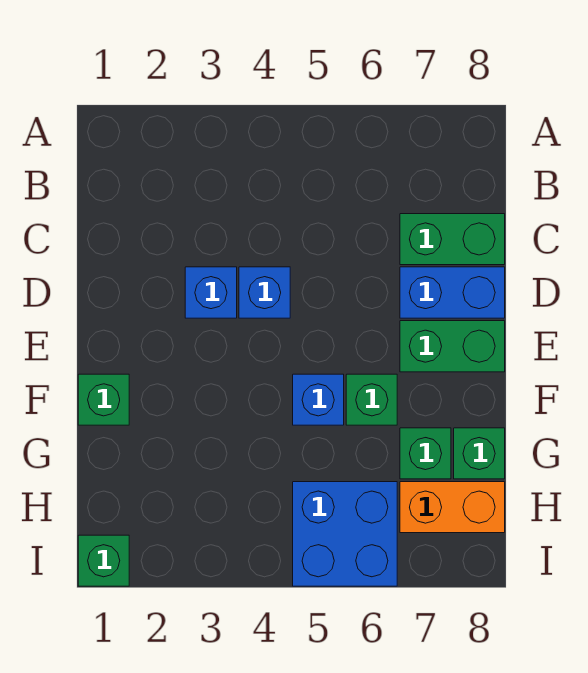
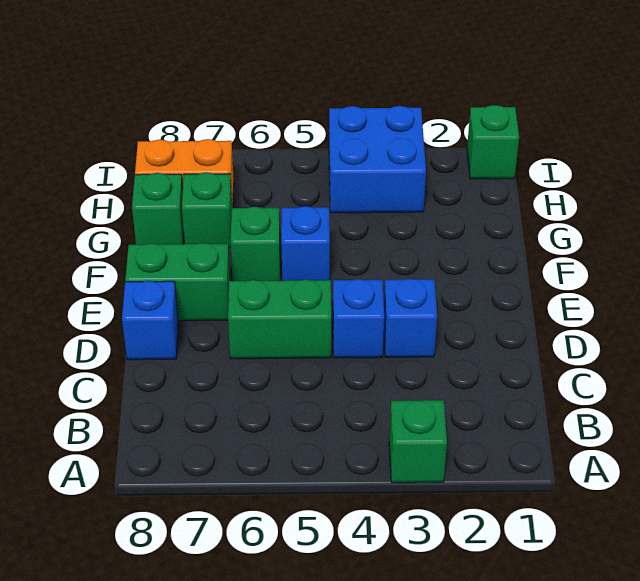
green brick C7:C8 level 1 -> green brick D5:D6 level 1
blue brick D7:D8 level 1 -> blue brick D8 level 1
green brick F1 level 1 -> green brick A3 level 1
blue brick H5:I6 level 1 -> blue brick H3:I4 level 1

